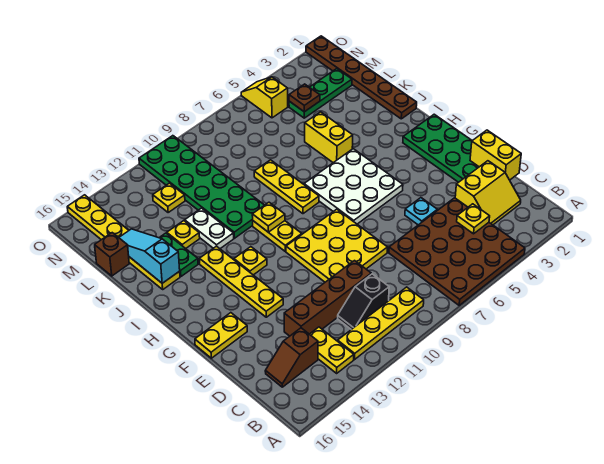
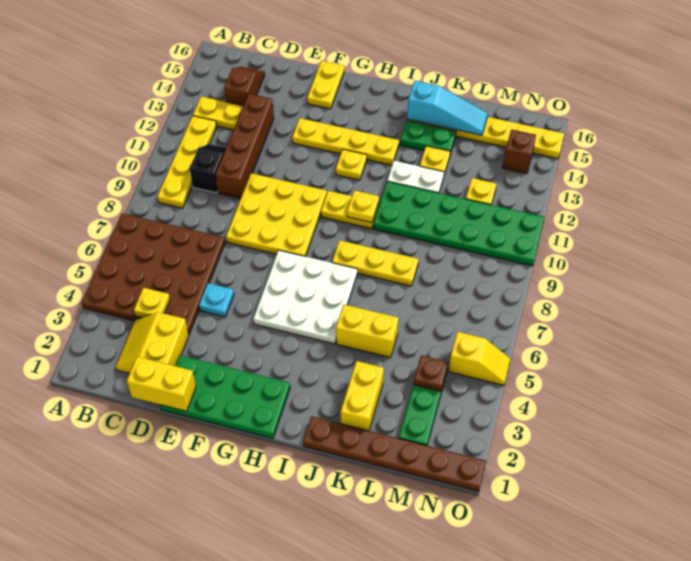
none -> yellow brick K2:K3 level 1
brown brick L16 level 1 -> brown brick N14 level 1

